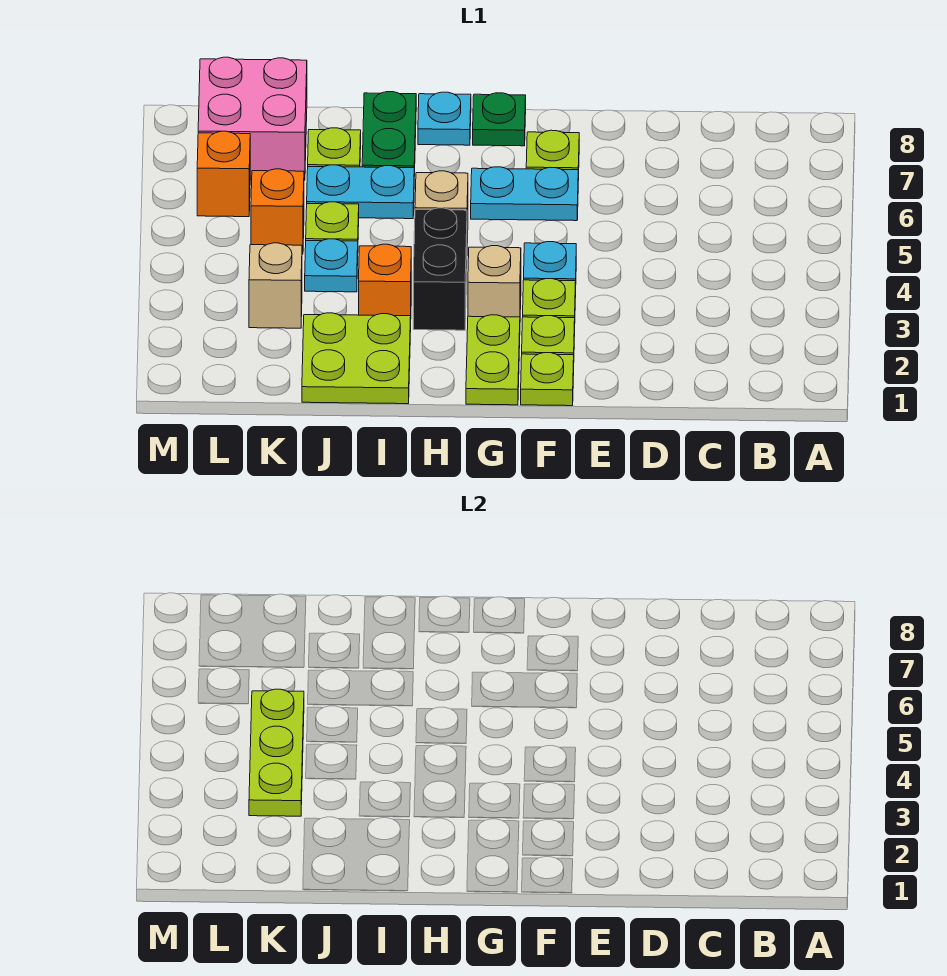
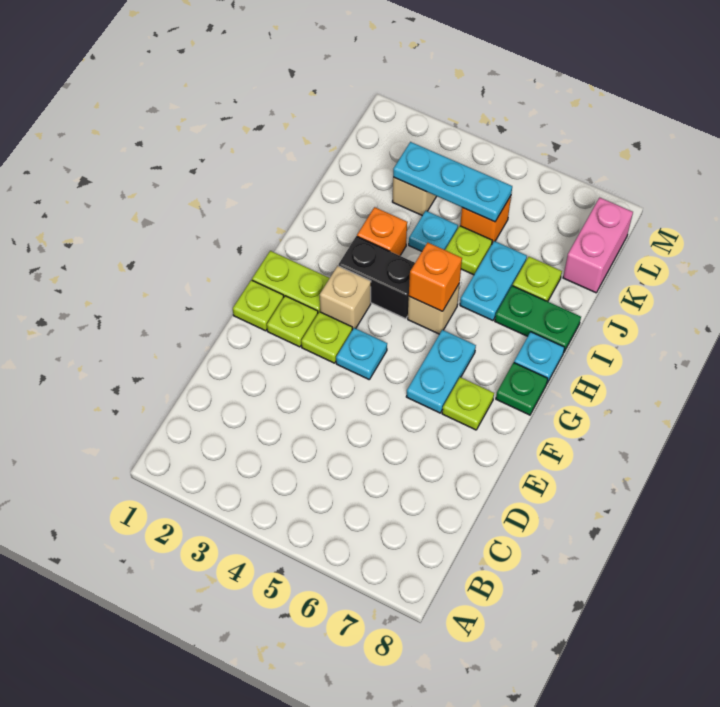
lime plate I1:J2 level 1 -> none
lime plate K3:K5 level 2 -> cyan plate K3:K5 level 2
pink brick K7:L8 level 1 -> pink brick K8:L8 level 1
orange brick L6 level 1 -> orange brick H5 level 2

